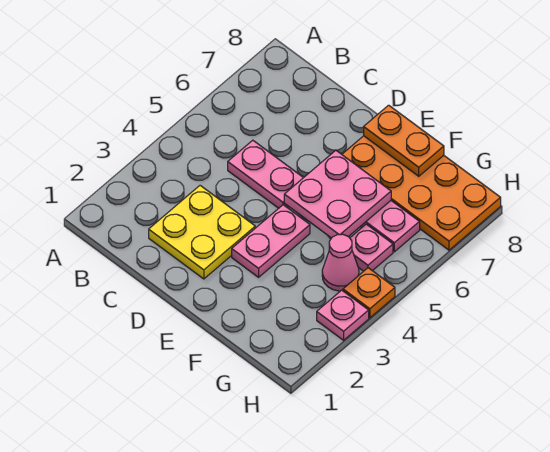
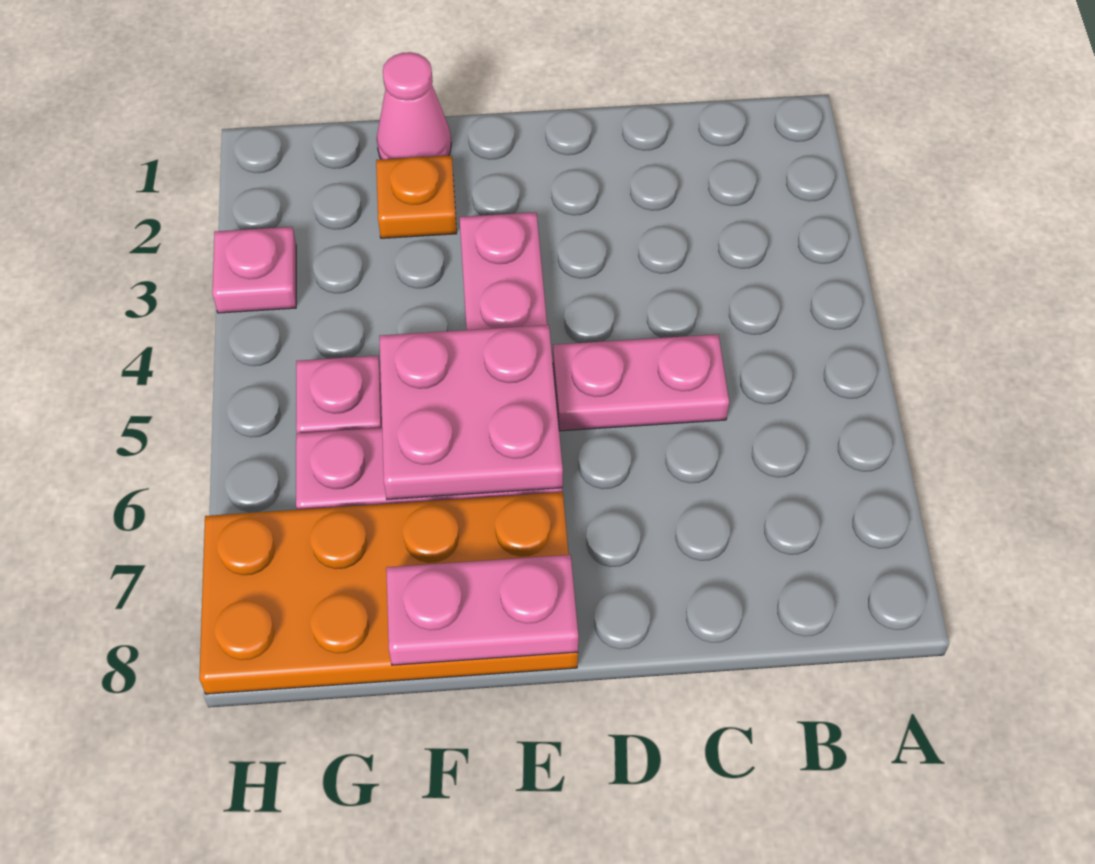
yellow plate C2:D3 level 1 -> none
orange plate E8:F8 level 2 -> pink plate E8:F8 level 2
pink cone G4 level 1 -> pink cone F1 level 1
orange plate H4 level 1 -> orange plate F2 level 1

